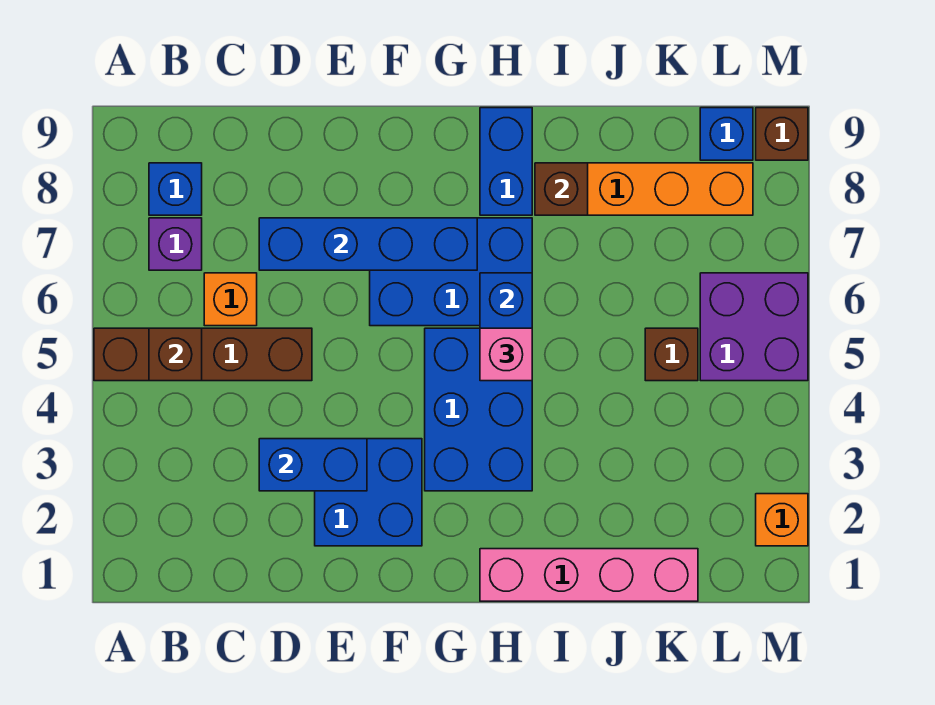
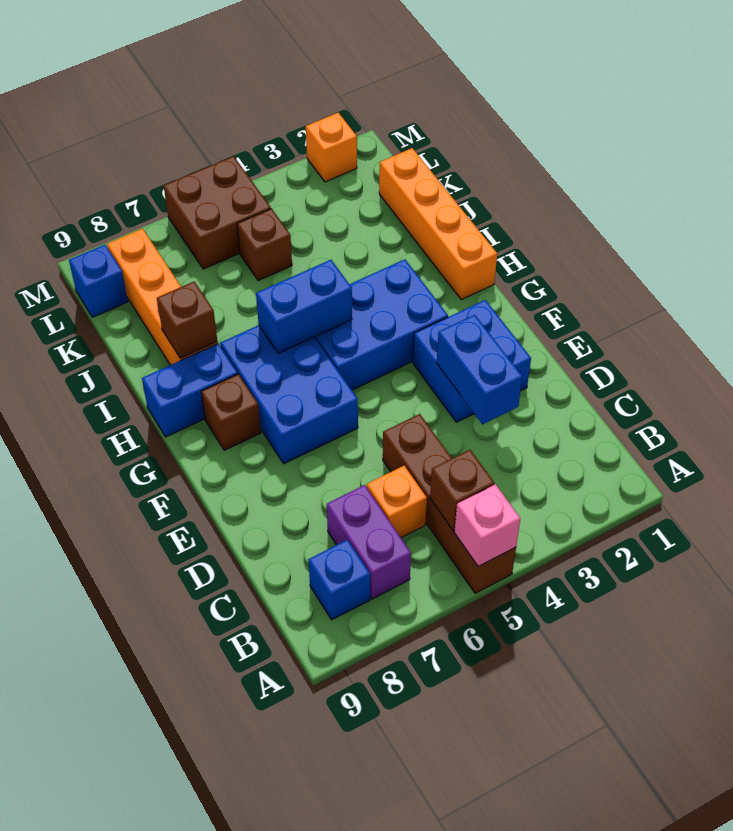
purple brick B7 level 1 -> purple brick B7:C7 level 1
blue brick D7:G7 level 2 -> none
pink brick H1:K1 level 1 -> orange brick H1:K1 level 1
pink brick H5 level 3 -> pink brick A5 level 2
purple brick L5:M6 level 1 -> brown brick L5:M6 level 1
brown brick M9 level 1 -> brown brick G8 level 1

